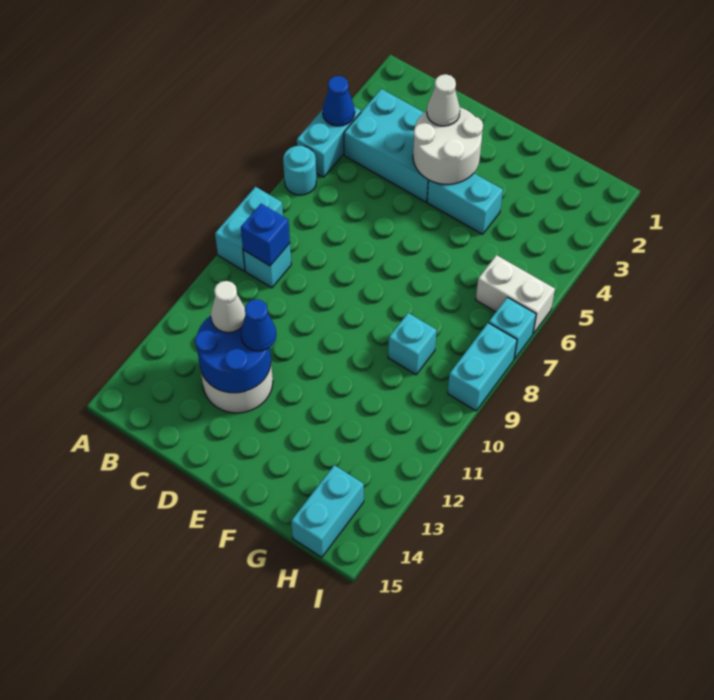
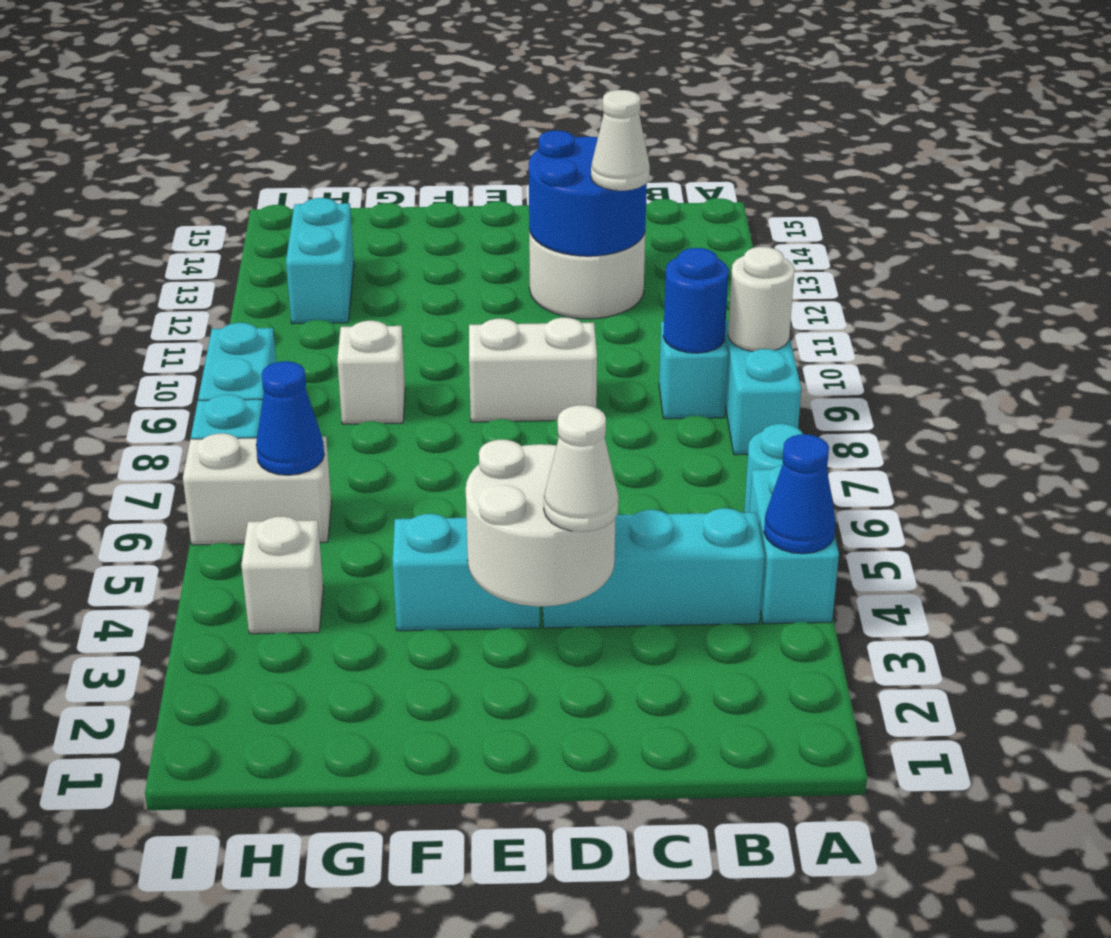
none -> white round brick A9 level 2
cyan brick B3:D4 level 1 -> cyan brick B4:D4 level 1
blue brick B9 level 2 -> blue round brick B9 level 2
none -> white brick D9:E9 level 1
blue cone D12 level 3 -> blue cone H6 level 2
cyan brick G9 level 1 -> white brick G9 level 1
none -> white brick H4 level 1
cyan brick H14:H15 level 1 -> cyan brick H12:H13 level 1

